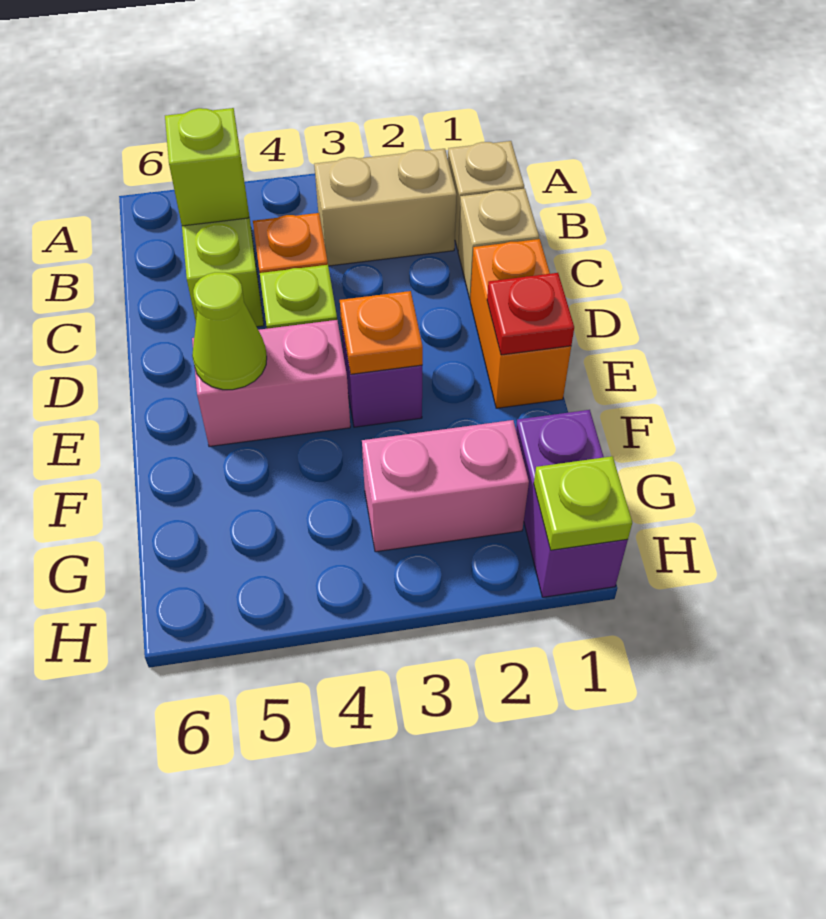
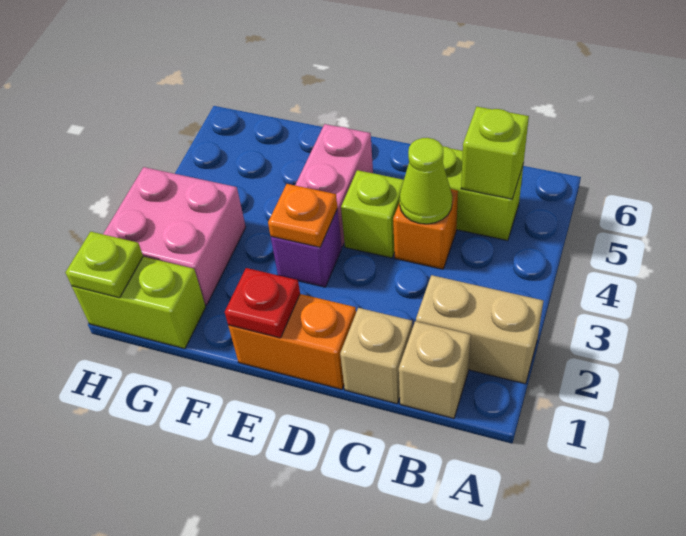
tan brick B2:B3 level 1 -> tan brick A2:B2 level 1
lime cone E5 level 2 -> lime cone C4 level 2
purple brick G1:H1 level 1 -> lime brick G1:H1 level 1
pink brick G2:G3 level 1 -> pink brick G2:H3 level 1

